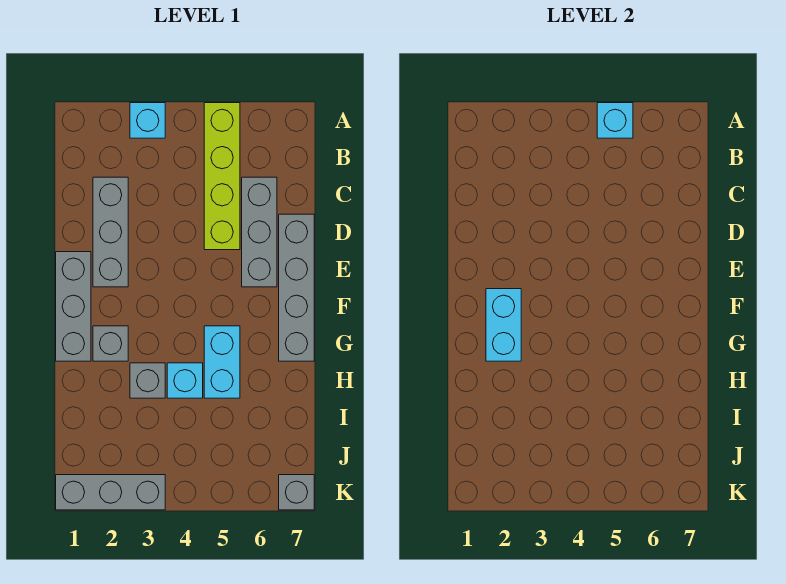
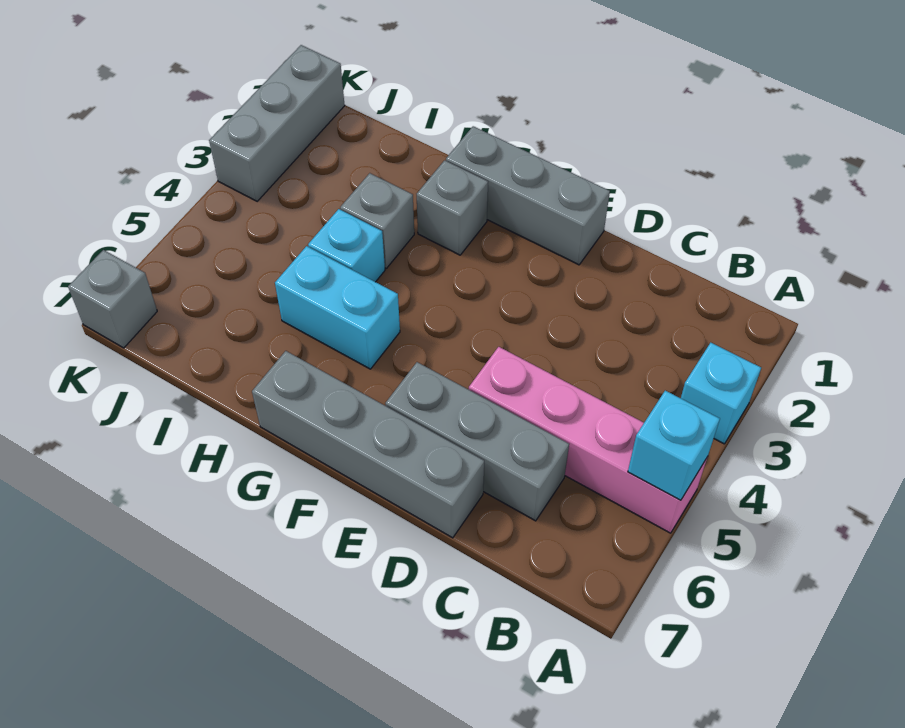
lime brick A5:D5 level 1 -> pink brick A5:D5 level 1
grey brick C2:E2 level 1 -> none
cyan brick F2:G2 level 2 -> none

